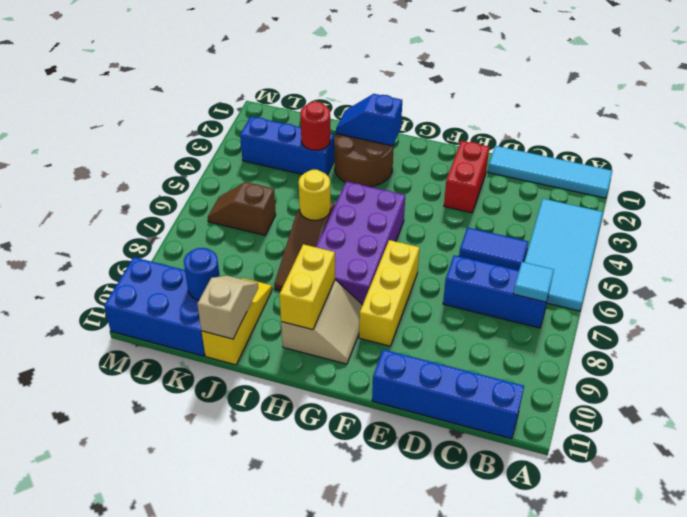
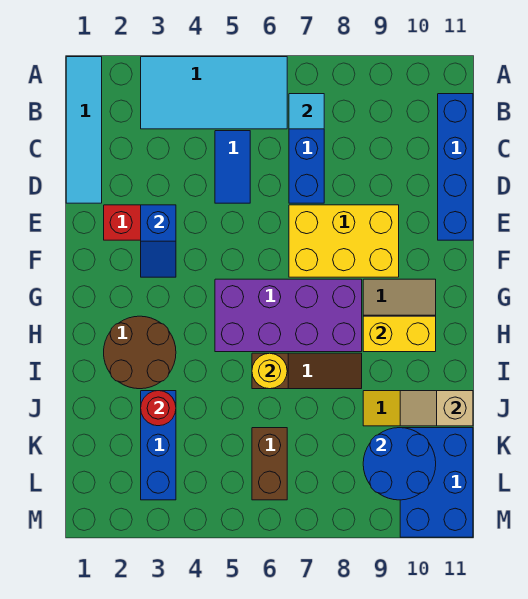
yellow brick F7:F9 level 1 -> yellow brick E7:F9 level 1
blue slope H2:I2 level 2 top H -> blue slope E3:F3 level 2 top E
brown slope K6:L6 level 1 top K -> brown brick K6:L6 level 1
blue round brick K10 level 2 -> blue round brick K9:L10 level 2

